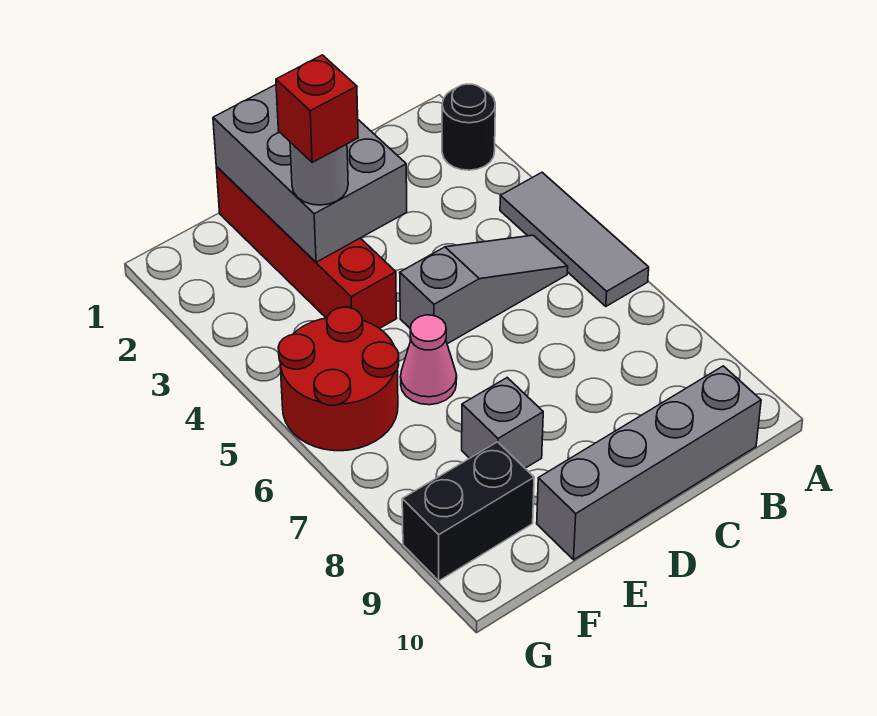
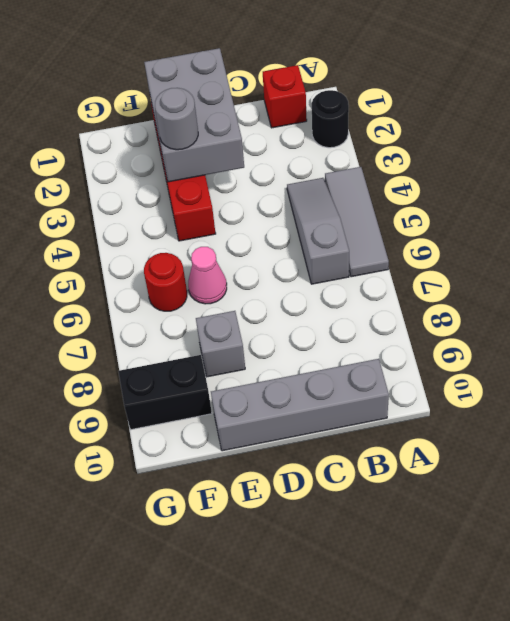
grey slope B5:D5 level 1 top D -> grey slope B4:B6 level 1 top 6
red brick E3 level 4 -> red brick B1 level 1
red round brick F5:G6 level 1 -> red round brick F6 level 1

